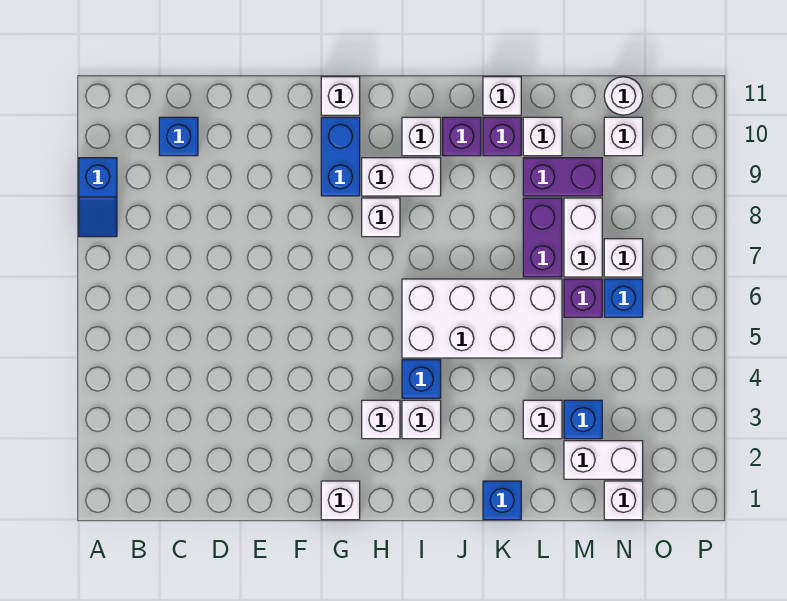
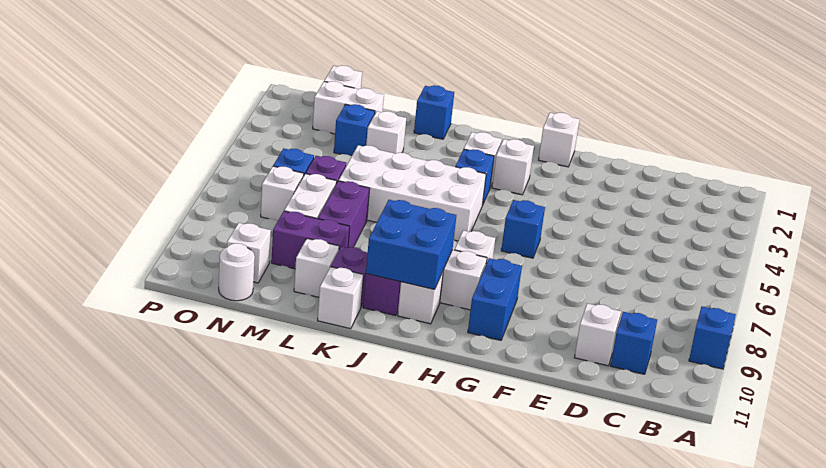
none -> blue brick G6 level 1
white brick G11 level 1 -> white brick D10 level 1
none -> blue brick I9:J10 level 2

